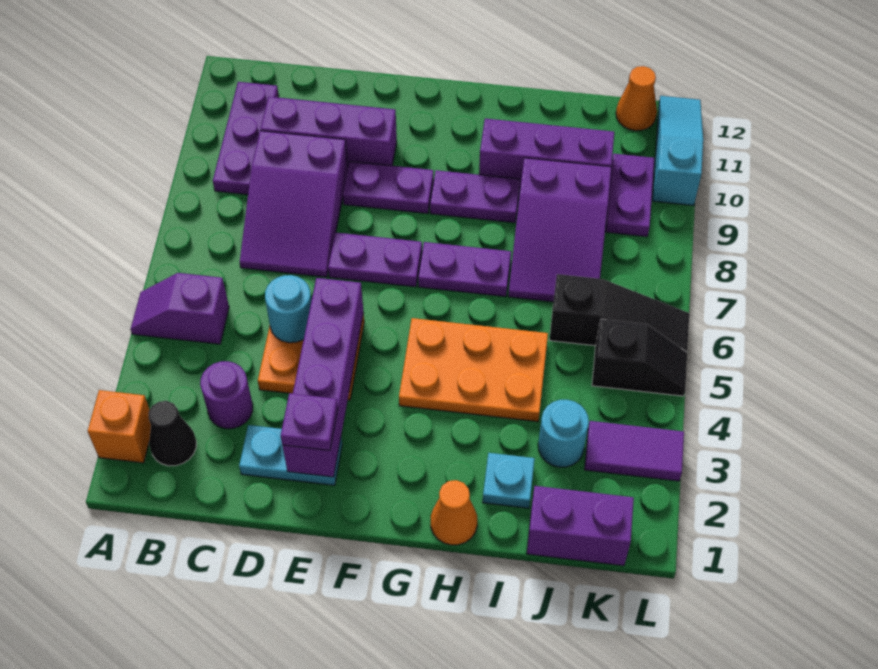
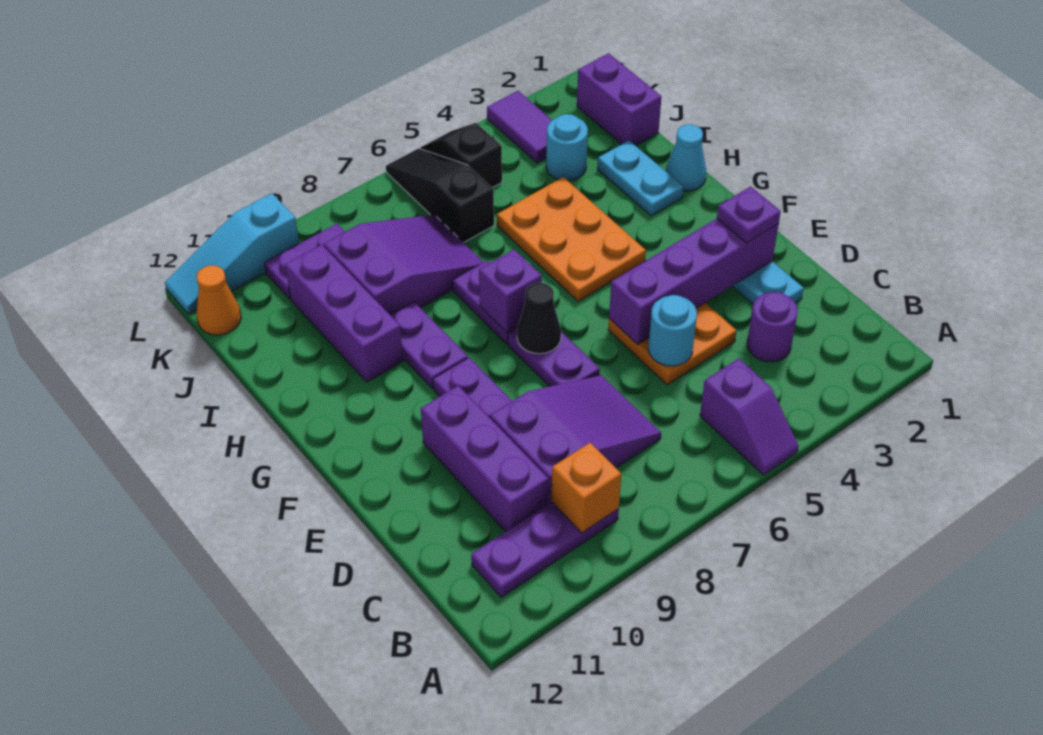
orange brick A2 level 1 -> orange brick B9 level 2
black cone B2 level 1 -> black cone F7 level 2
none -> purple brick G7 level 2
orange cone H1 level 1 -> cyan cone H1 level 1
cyan plate I2 level 1 -> cyan plate H2:I2 level 1

